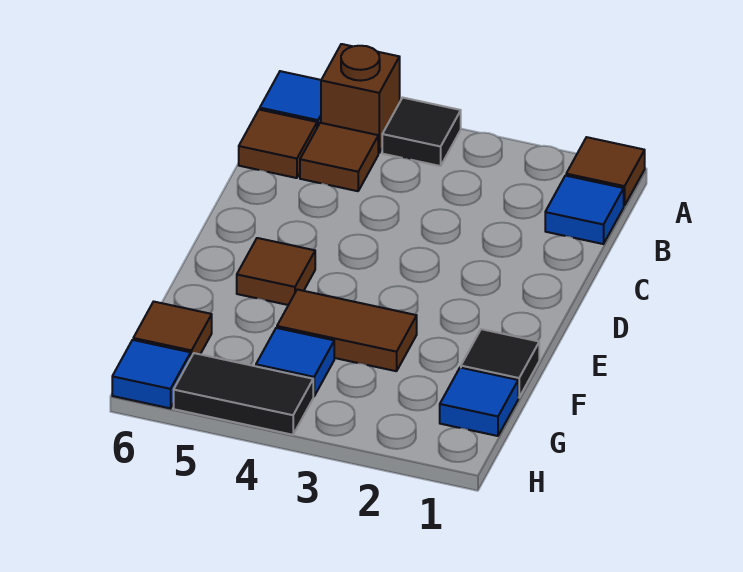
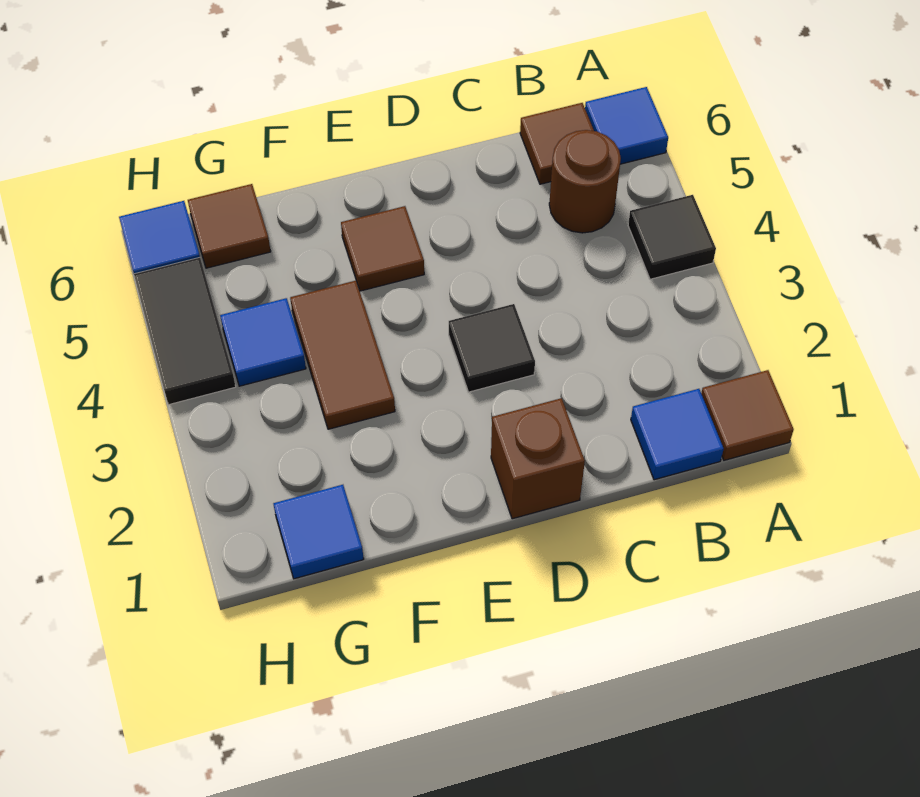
brown brick A5 level 1 -> brown brick D1 level 1
brown tile B5 level 1 -> brown round brick B5 level 1
black tile F1 level 1 -> black tile D3 level 1

